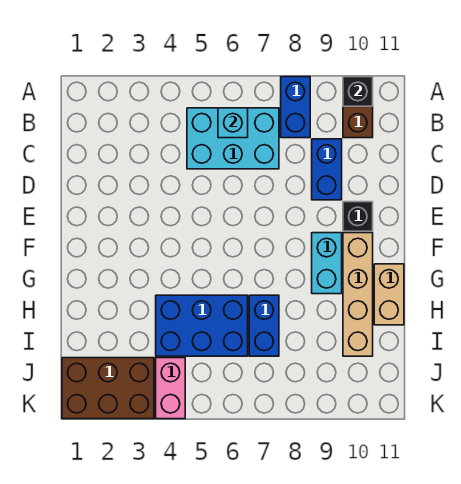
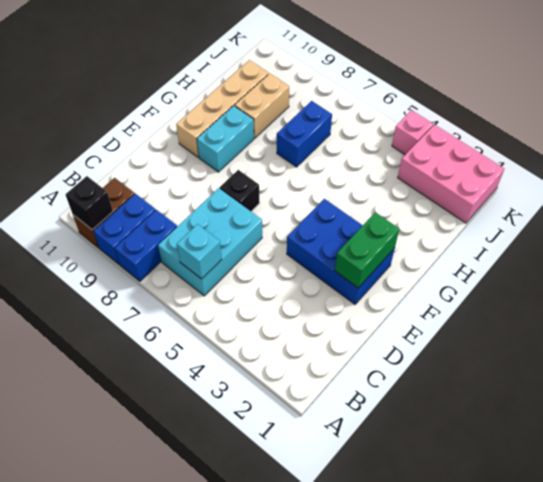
cyan brick B5:C7 level 1 -> cyan brick B6:D7 level 1
blue brick C9:D9 level 1 -> blue brick A9:B9 level 1
none -> green brick E2:F2 level 2
black brick E10 level 1 -> black brick E7 level 1
tan brick G11:H11 level 1 -> tan brick H9:I9 level 1
blue brick H4:I6 level 1 -> blue brick E2:F4 level 1
brown brick J1:K3 level 1 -> pink brick J1:K3 level 1
pink brick J4:K4 level 1 -> pink brick K4 level 1

